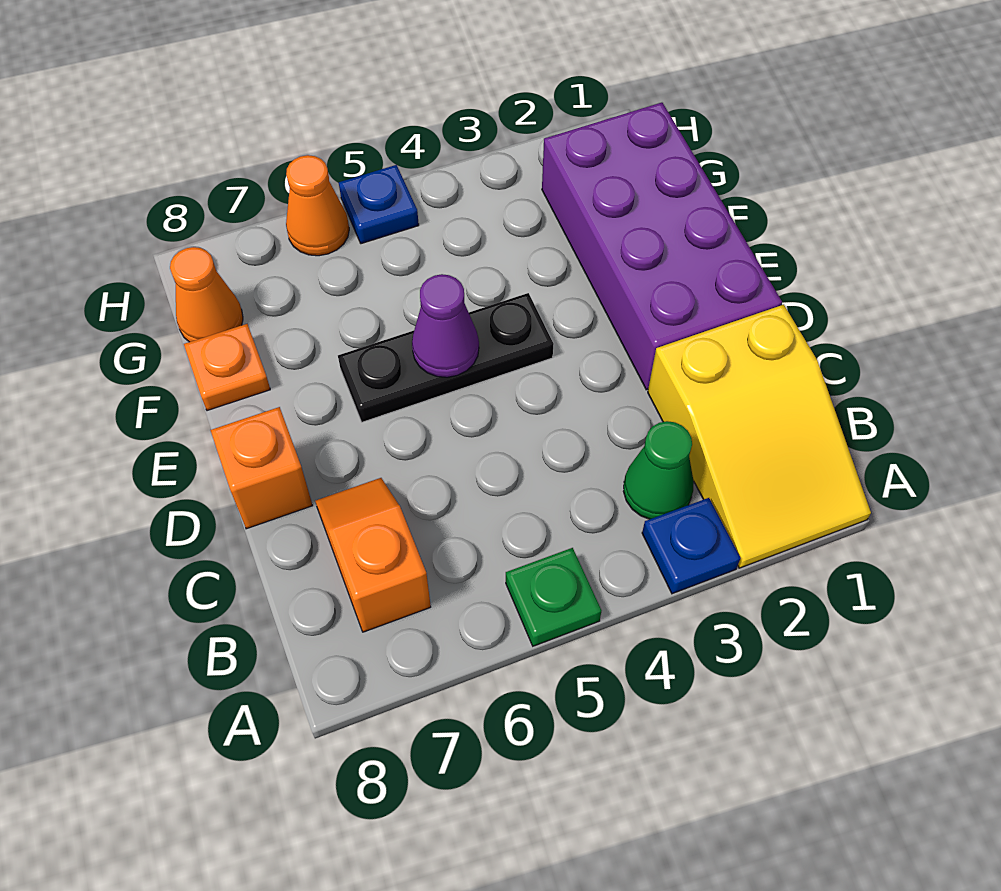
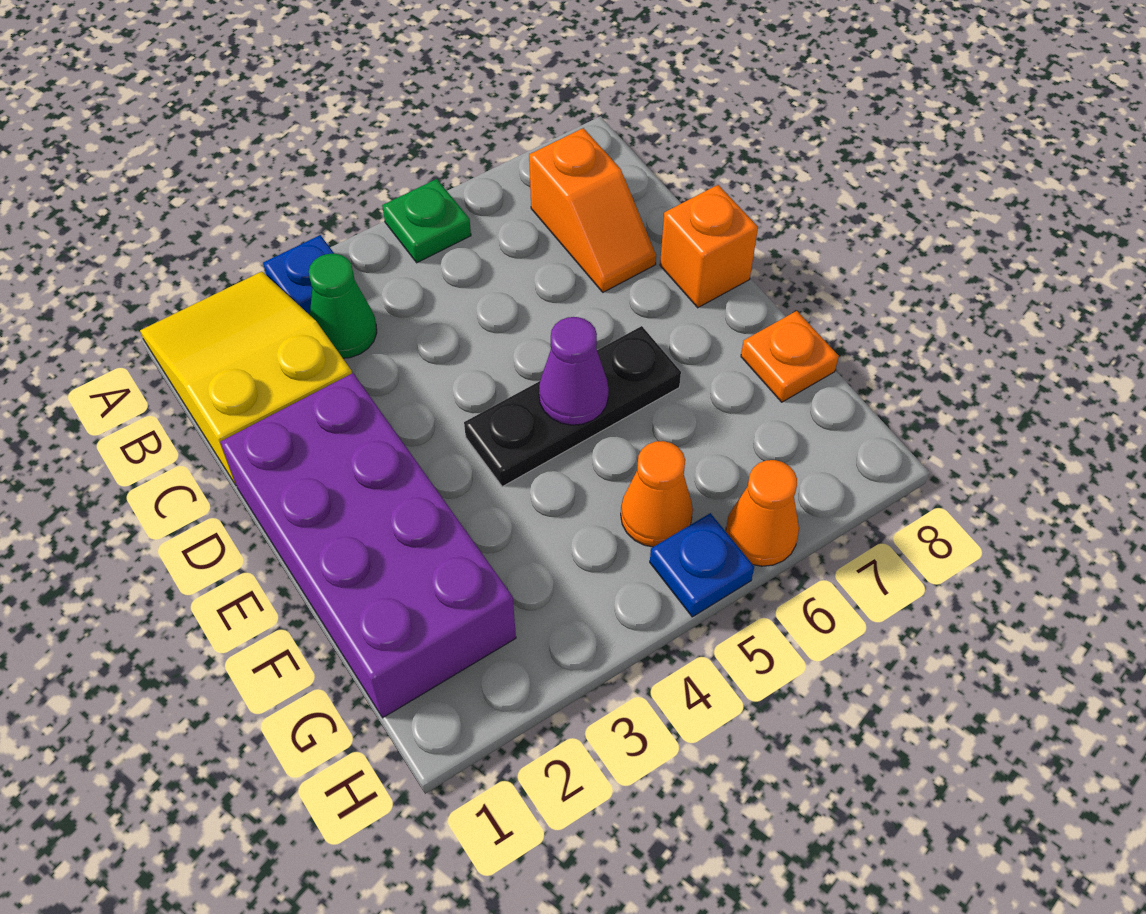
orange cone G8 level 1 -> orange cone G5 level 1

